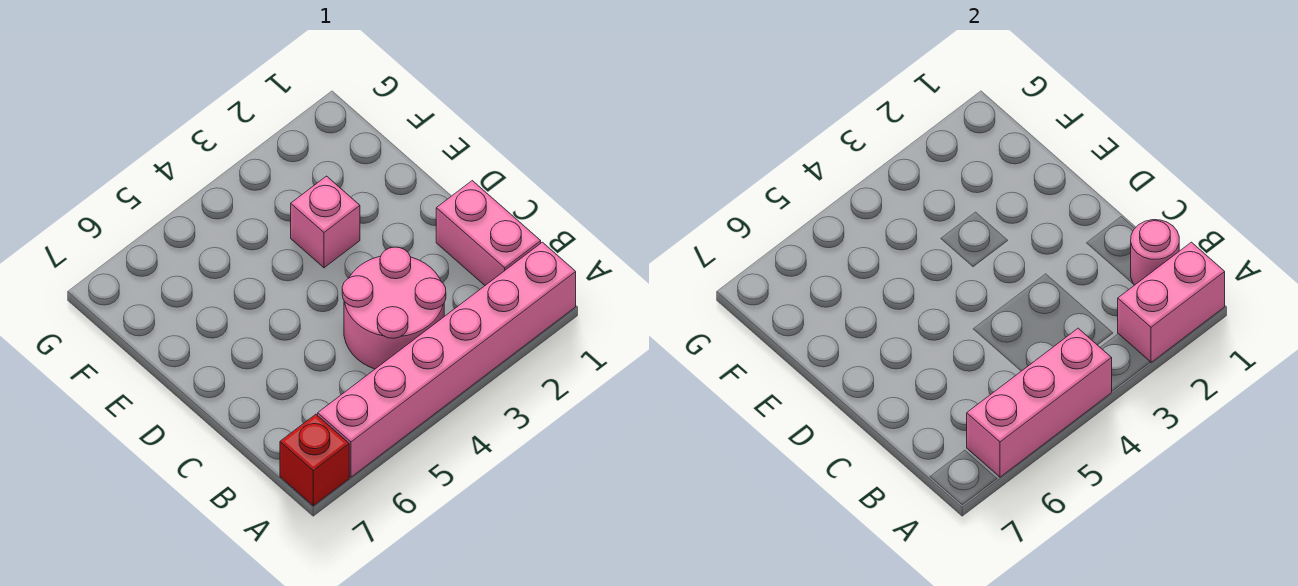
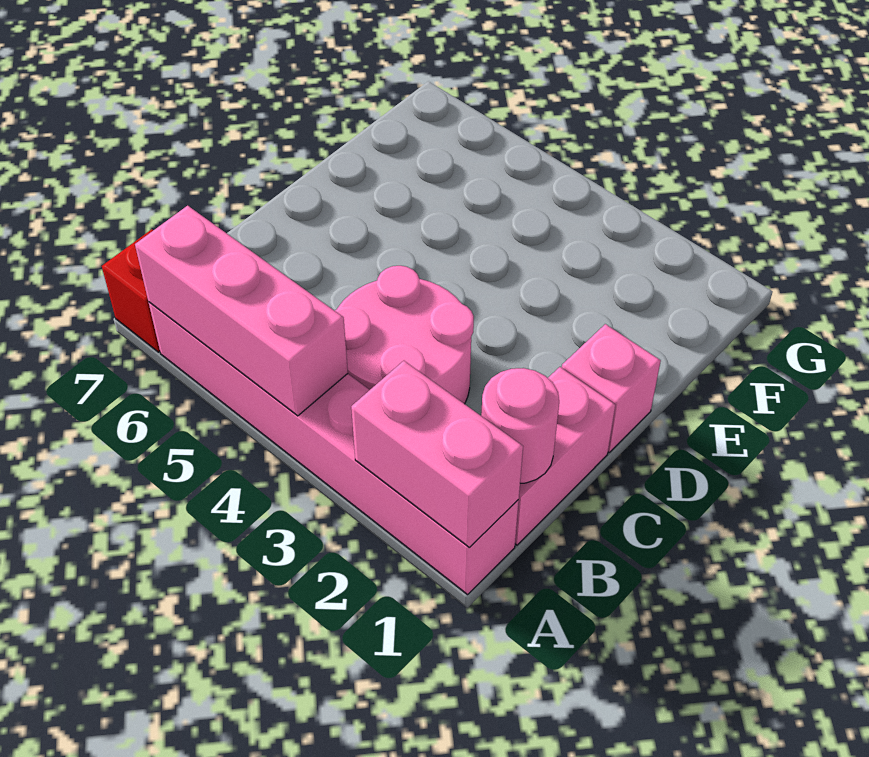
pink brick E3 level 1 -> pink brick D1 level 1

